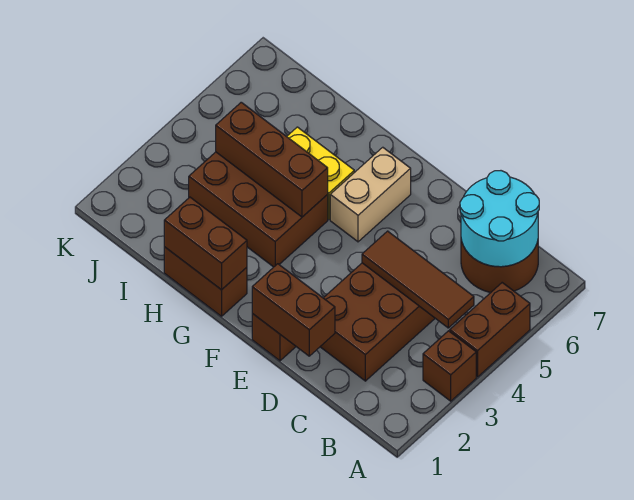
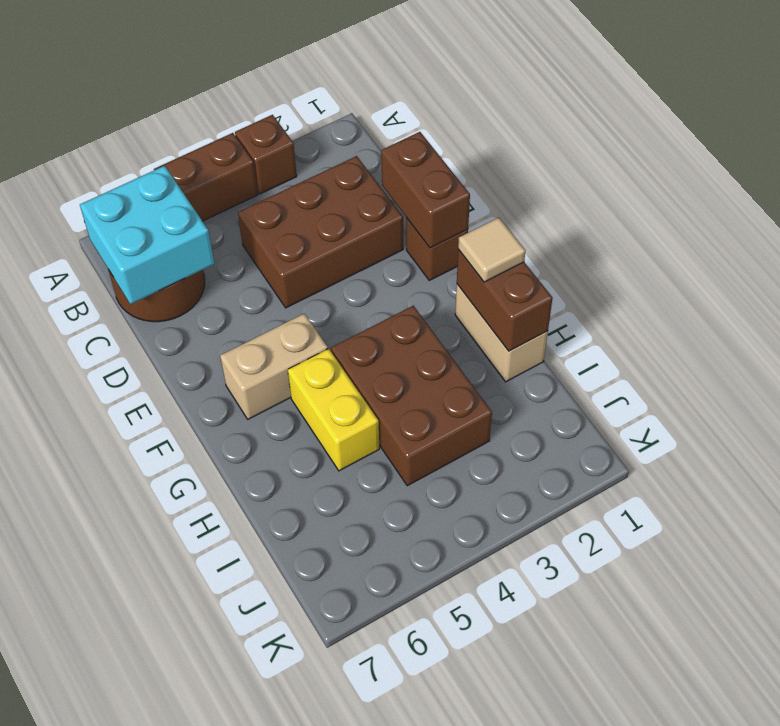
brown tile B4:D4 level 2 -> none
cyan round brick B6:C7 level 2 -> cyan brick B6:C7 level 2
brown brick G1:H1 level 1 -> tan brick G1:H1 level 1
none -> tan tile G1 level 3
brown brick G4:I4 level 2 -> none

